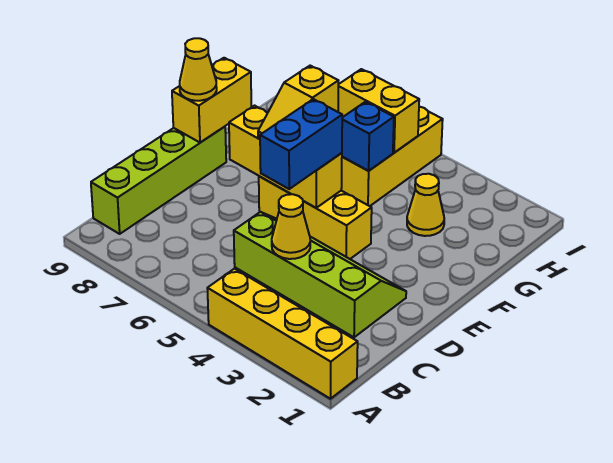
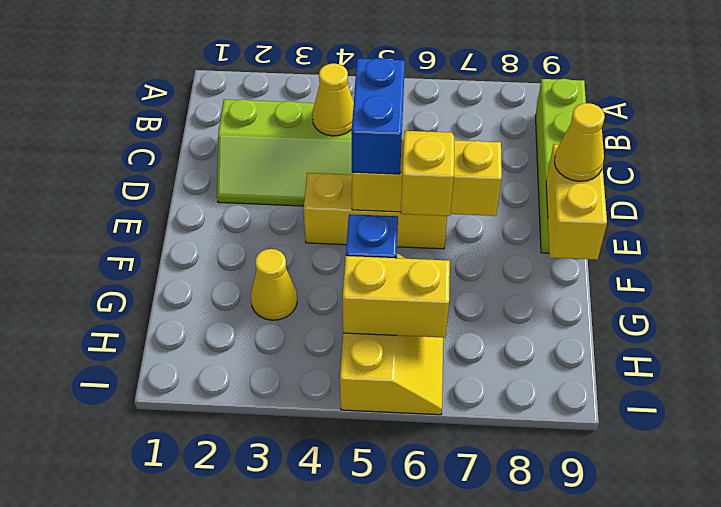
yellow brick A1:A4 level 1 -> none

